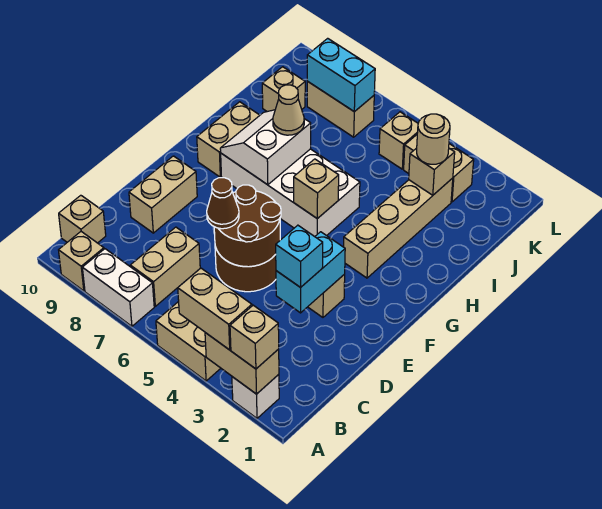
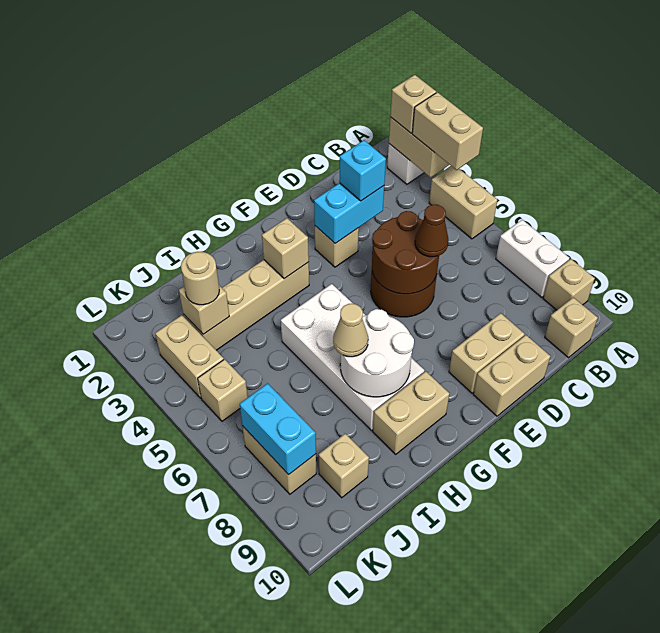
tan brick B7:C7 level 1 -> tan brick D10:E10 level 1
tan brick G5 level 2 -> tan brick G3 level 2
white slope G7:H8 level 2 top 7 -> white round brick G7:H8 level 2

